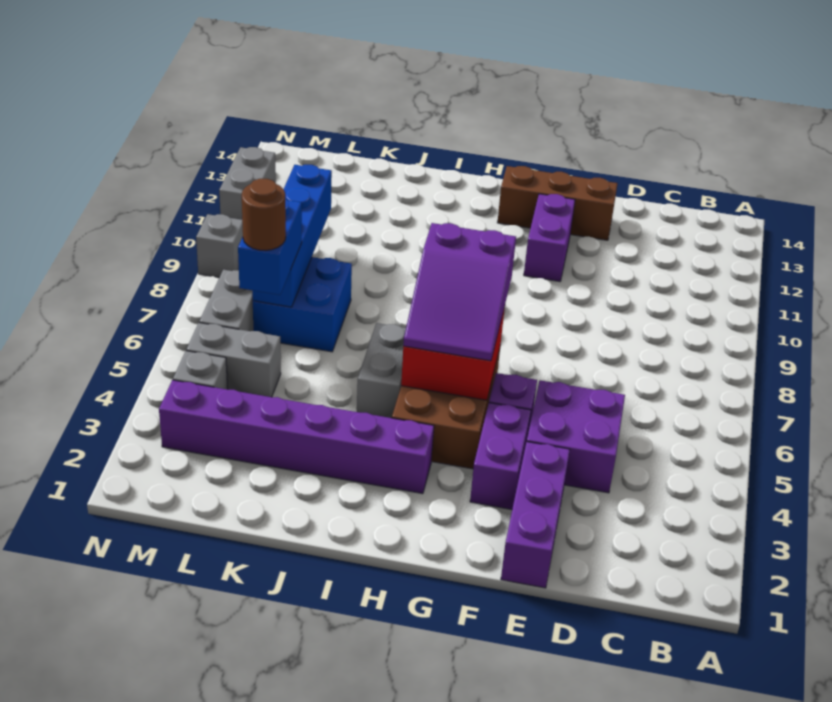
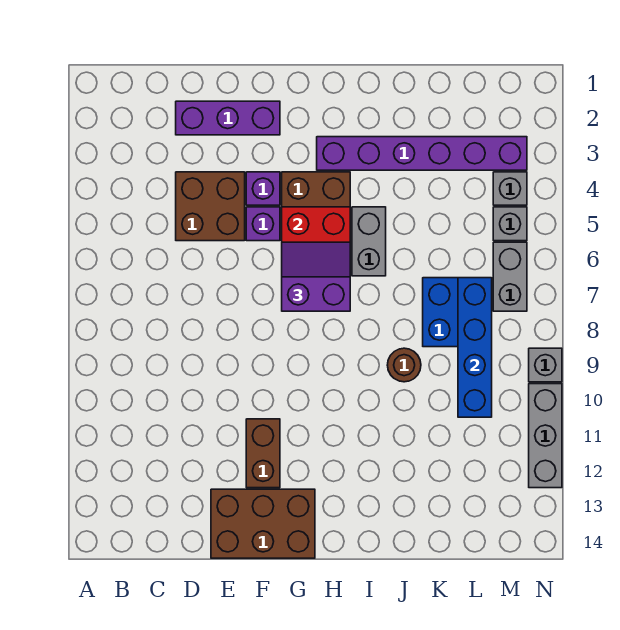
purple brick D4:E5 level 1 -> brown brick D4:E5 level 1
purple brick E1:E3 level 1 -> purple brick D2:F2 level 1
brown brick E13:G13 level 1 -> brown brick E13:G14 level 1
purple brick F3:F4 level 1 -> purple brick F4 level 1
purple brick F11:F12 level 1 -> brown brick F11:F12 level 1
purple slope G5:H7 level 3 top 7 -> purple slope G6:H7 level 3 top 7
grey brick L5:M5 level 1 -> grey brick M5 level 1
blue brick L6:L7 level 3 -> none
brown round brick L6 level 4 -> brown round brick J9 level 1
grey brick N11:N12 level 1 -> grey brick N10:N12 level 1

